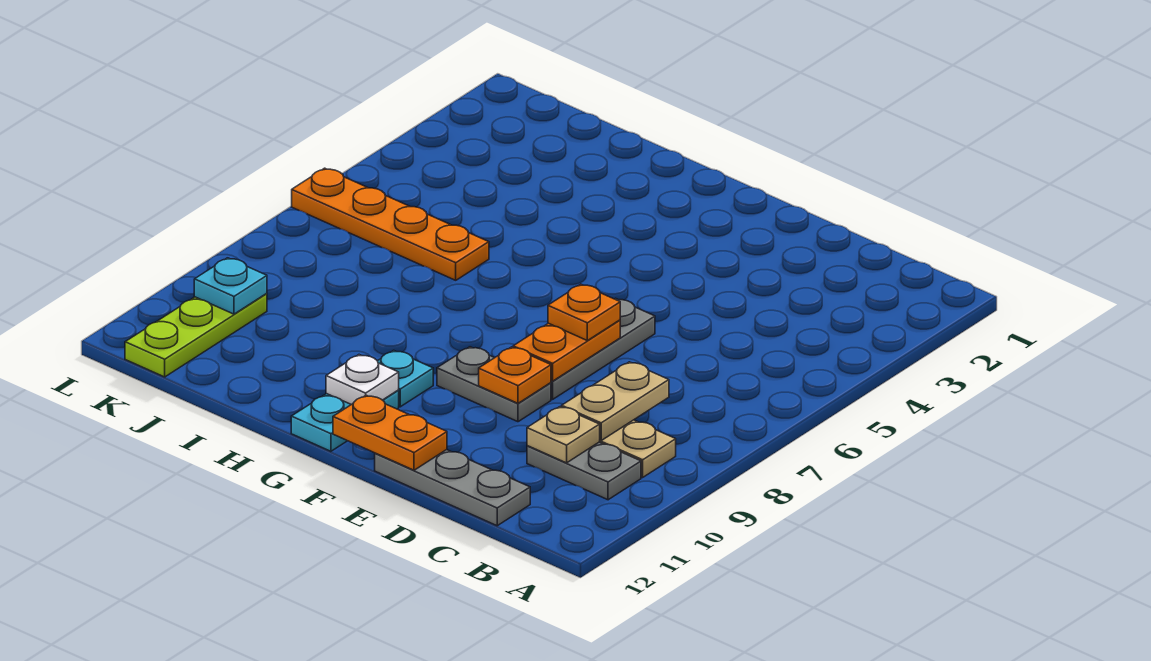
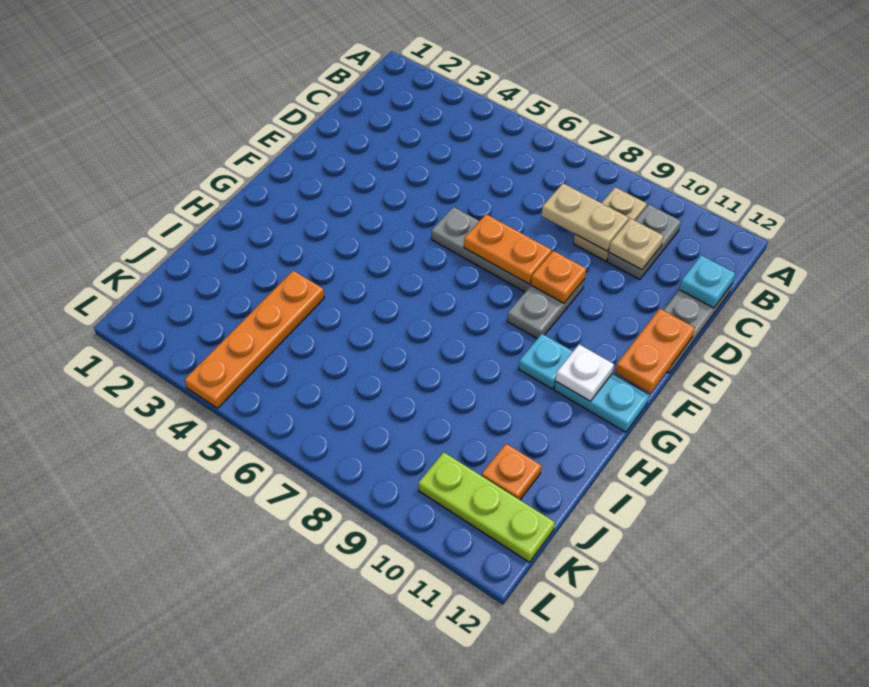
orange plate E7 level 3 -> orange plate J11 level 1
orange plate I6:L6 level 1 -> orange plate I4:L4 level 1
cyan plate K10 level 2 -> cyan plate C12 level 2

